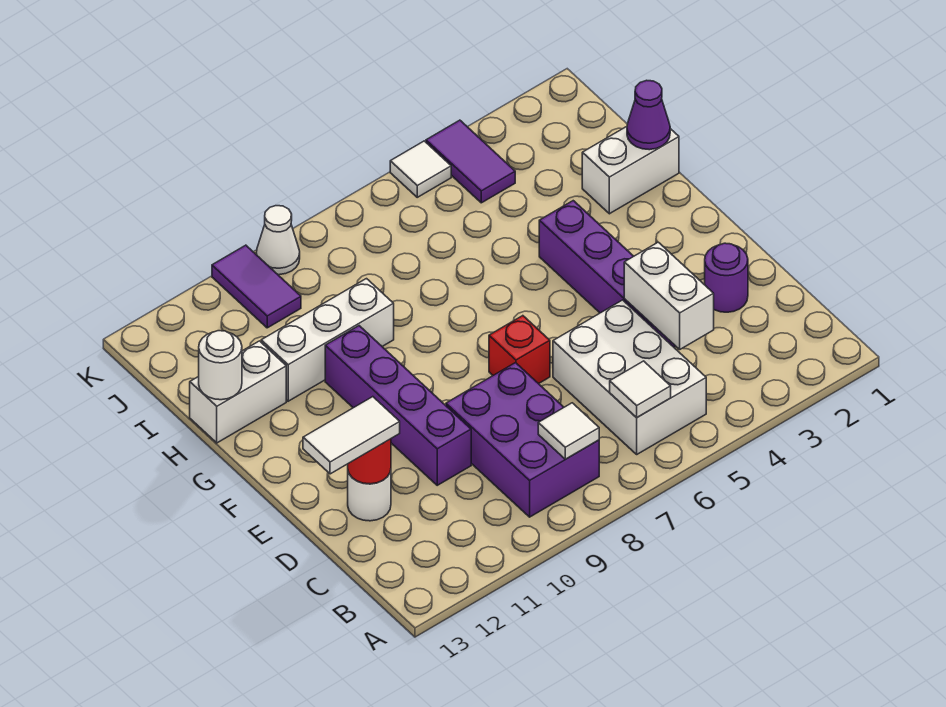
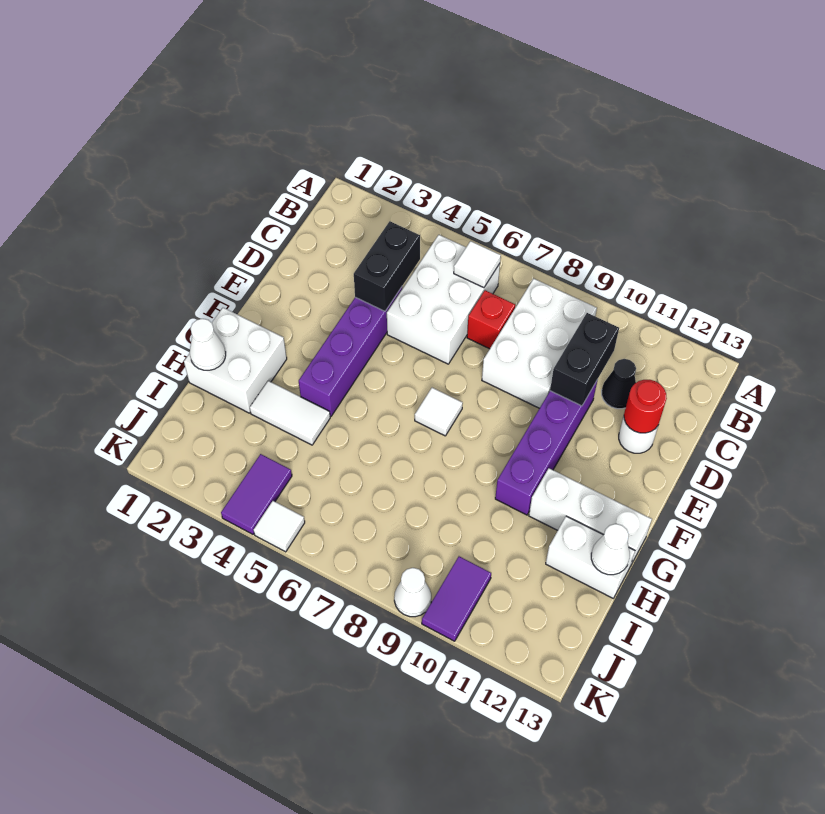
purple brick B8:D9 level 1 -> white brick B8:D9 level 1
white tile B8 level 2 -> white tile F7 level 1
white brick C4:D4 level 2 -> black brick C4:D4 level 2
none -> black brick C10:D10 level 2
none -> black cone C11 level 1
purple round brick D2 level 1 -> none
white tile D12:D13 level 3 -> white tile H3:H4 level 1
red brick E7 level 1 -> red brick C7 level 1
white brick H1:H2 level 1 -> white brick G1:H2 level 1
purple cone H1 level 2 -> white cone H1 level 2
white brick H9:H11 level 1 -> white brick G11:G13 level 1
white round brick H13 level 2 -> white cone H13 level 2

